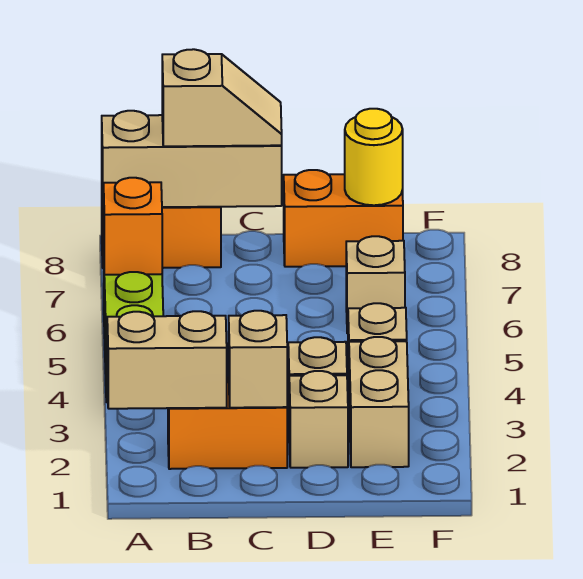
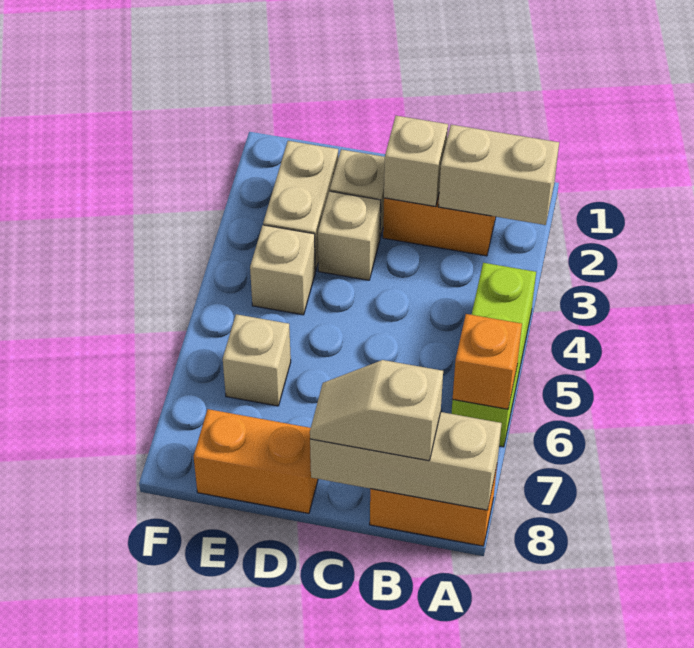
yellow round brick E8 level 2 -> none

